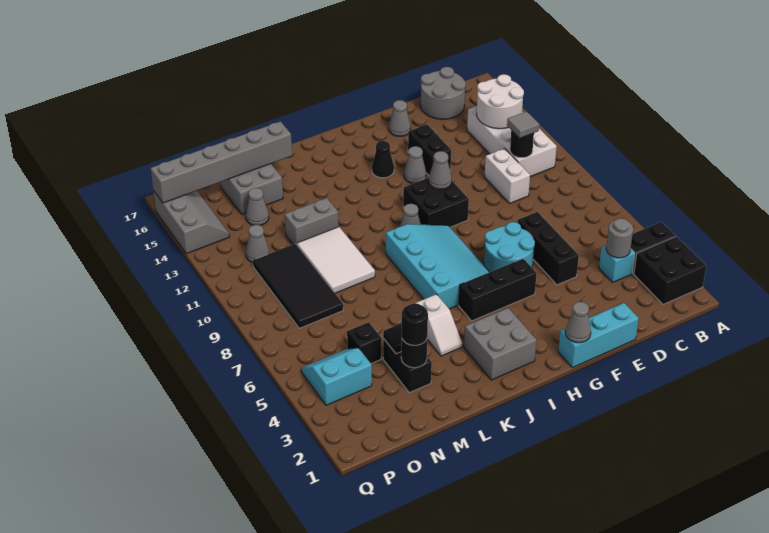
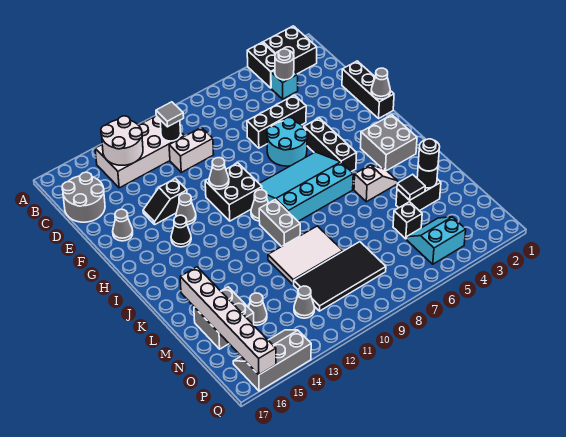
cyan brick E1:G1 level 1 -> black brick E1:G1 level 1
black brick F13:F14 level 1 -> black slope F13:F14 level 1 top 13
grey brick L12:M12 level 1 -> grey brick J10:K10 level 1
grey brick L16:Q16 level 2 -> white brick L16:Q16 level 2
cyan slope O4:P5 level 1 top 4 -> cyan slope O4:P5 level 1 top P

